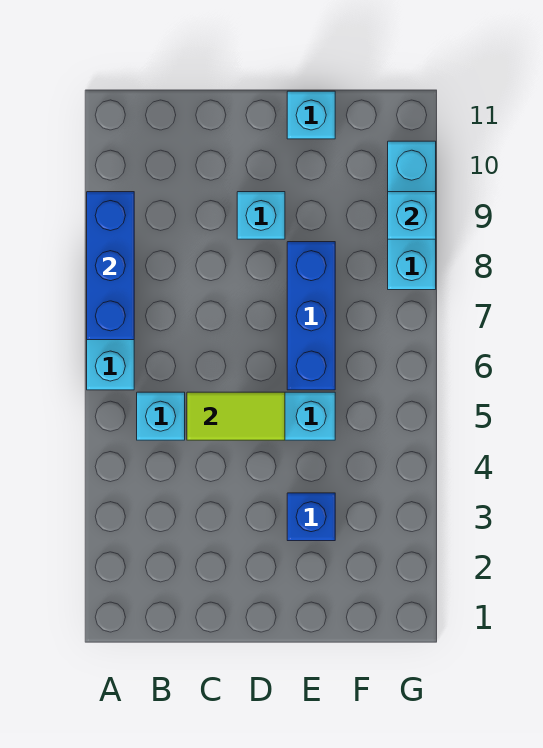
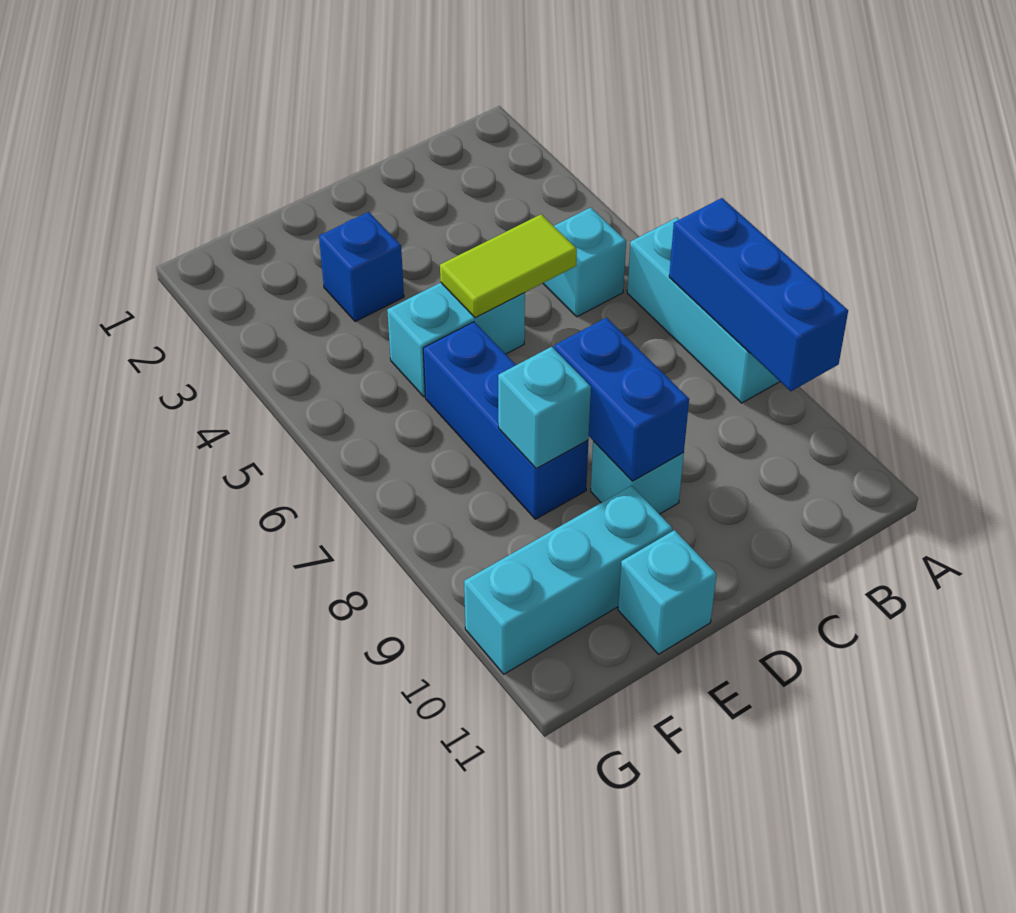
none -> blue brick D8:D9 level 2
cyan brick G8:G10 level 1 -> cyan brick E10:G10 level 1
cyan brick G9 level 2 -> cyan brick E8 level 2

